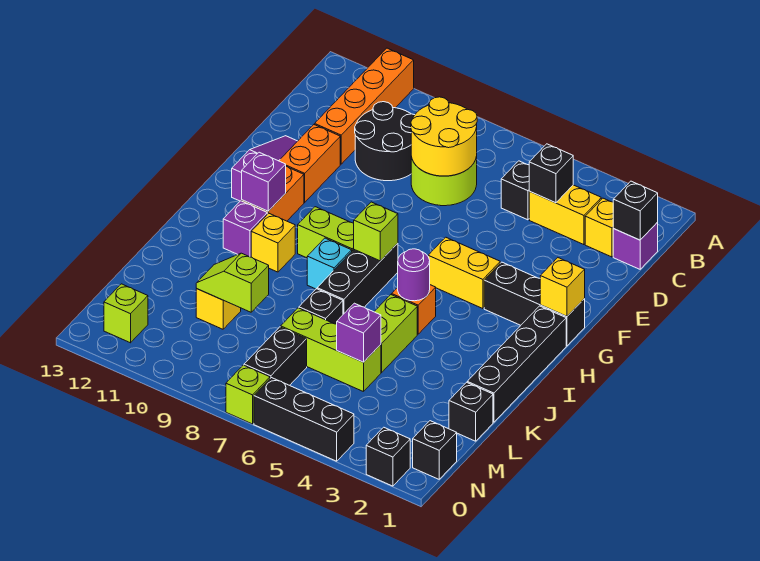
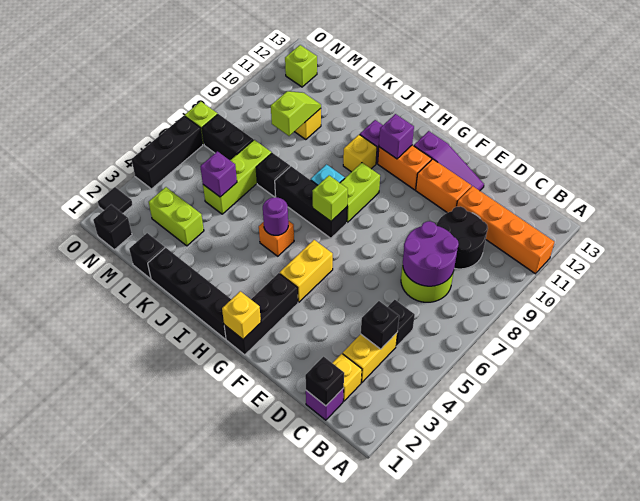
yellow round brick C7:D8 level 2 -> purple round brick C7:D8 level 2
lime brick J5:K5 level 1 -> lime brick L3:M3 level 1
black brick O2 level 1 -> black tile O2 level 1

